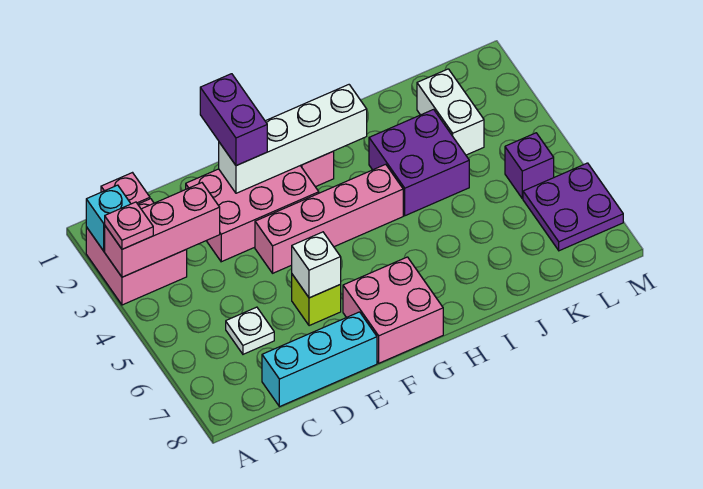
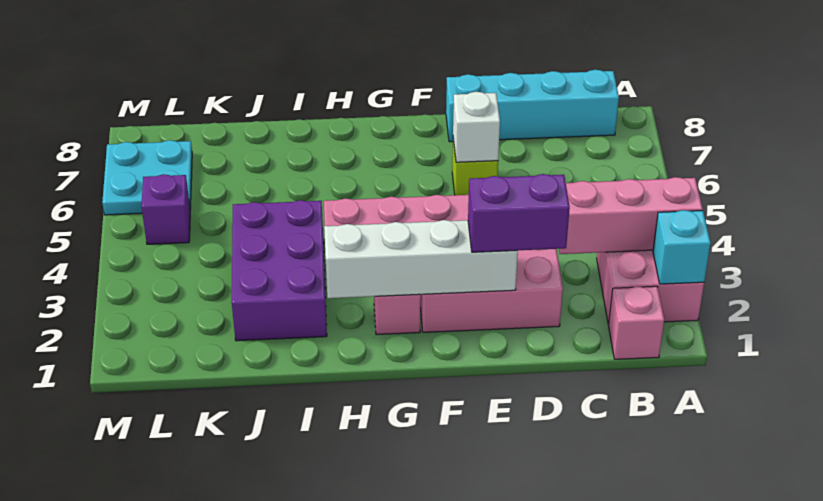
pink plate A3 level 3 -> none
white plate C6 level 1 -> none
cyan brick C8:E8 level 1 -> cyan brick B8:E8 level 1
purple brick E1:E2 level 3 -> purple brick D2:E2 level 3
pink brick F7:G8 level 1 -> none
purple brick I3:J4 level 1 -> purple brick I2:J4 level 1
white brick K2:K3 level 1 -> none
purple plate L6:M7 level 1 -> cyan plate L6:M7 level 1

